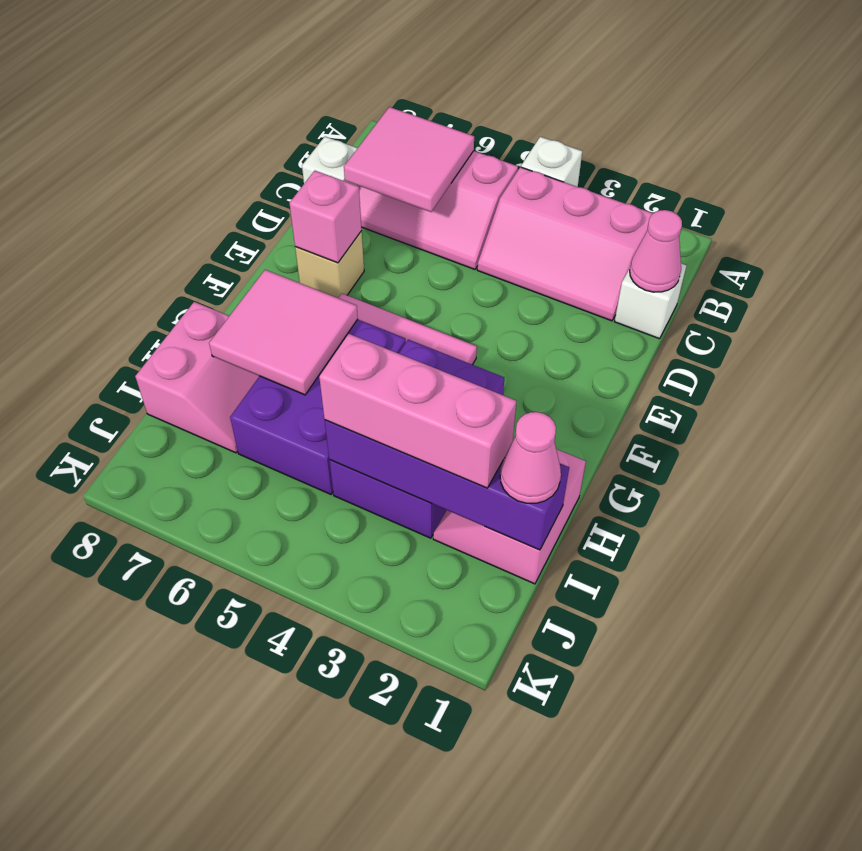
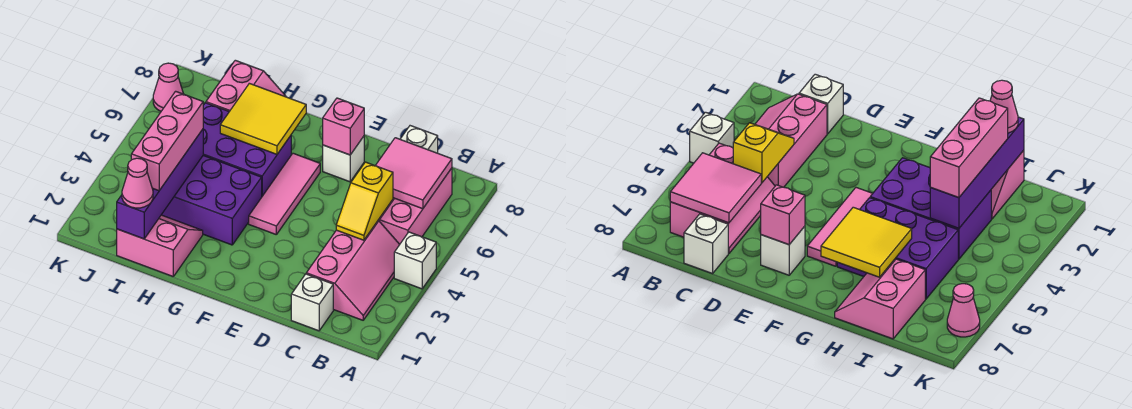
pink slope B2:C4 level 1 top B -> pink slope B2:C4 level 1 top C
pink cone C1 level 2 -> pink cone K7 level 1
none -> yellow slope C4:C5 level 2 top 5
tan brick E7 level 1 -> white brick E7 level 1
pink tile G6:H7 level 2 -> yellow tile G6:H7 level 2
pink slope H7:I8 level 1 top 8 -> pink slope H7:I8 level 1 top I

